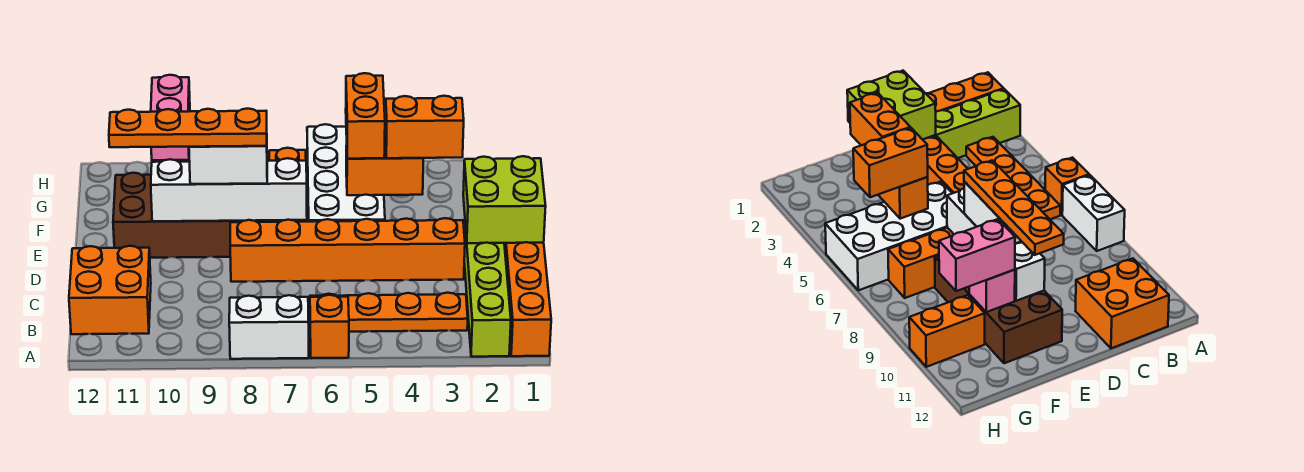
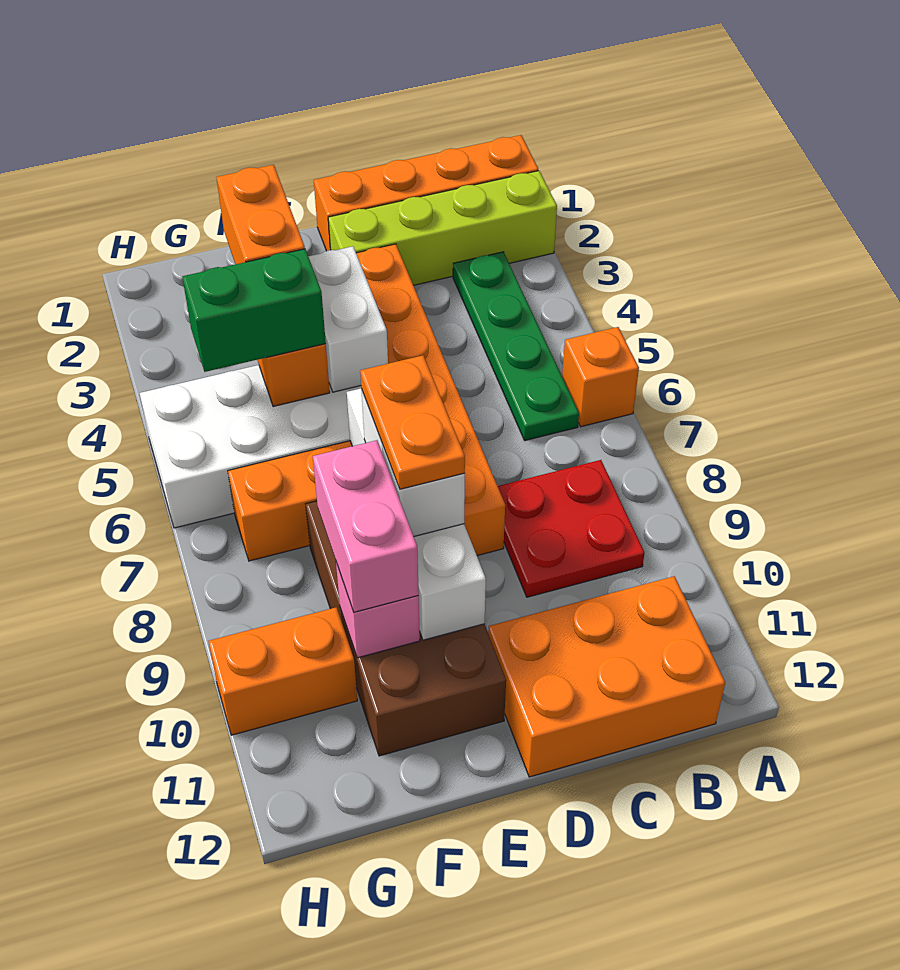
white brick A7:A8 level 1 -> white brick E4:E5 level 2
orange plate B3:B6 level 1 -> green plate B3:B6 level 1
none -> red plate B8:C9 level 1
orange brick B11:C12 level 1 -> orange brick B11:D12 level 1
lime brick D1:E2 level 2 -> none
orange plate E8:E11 level 4 -> orange plate E8:E9 level 4
orange brick F5:G5 level 3 -> green brick F5:G5 level 3
pink brick F10:G10 level 3 -> pink brick F9:F10 level 3

